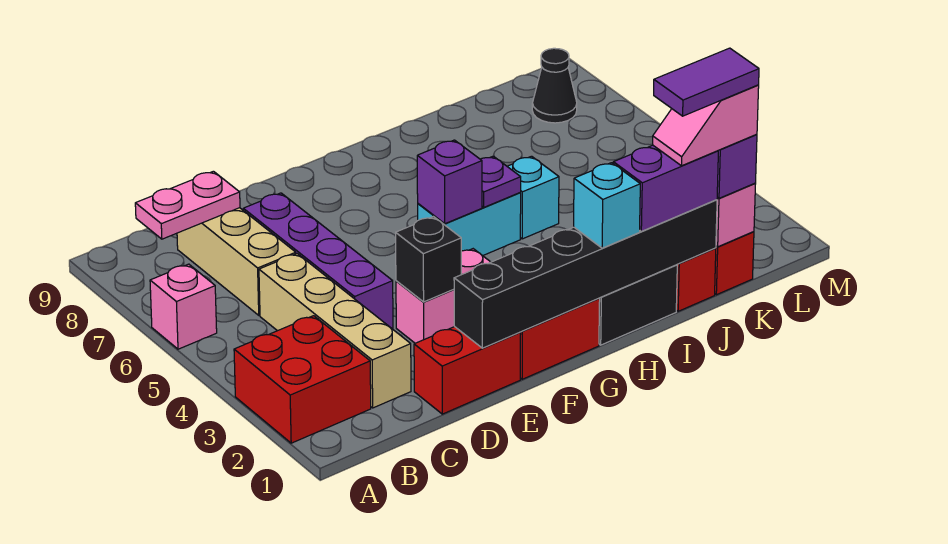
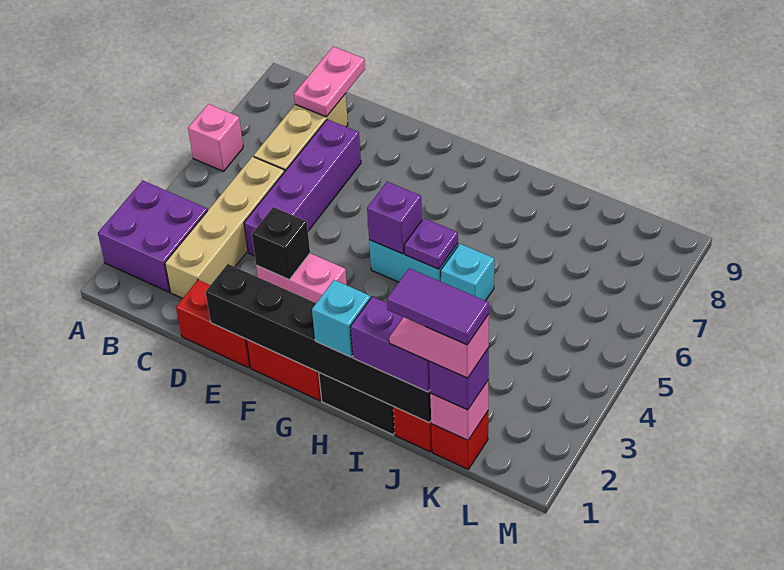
red brick A2:B3 level 1 -> purple brick A2:B3 level 1
pink plate B8:C8 level 2 -> pink plate C8:C9 level 2
black cone L8 level 1 -> none

